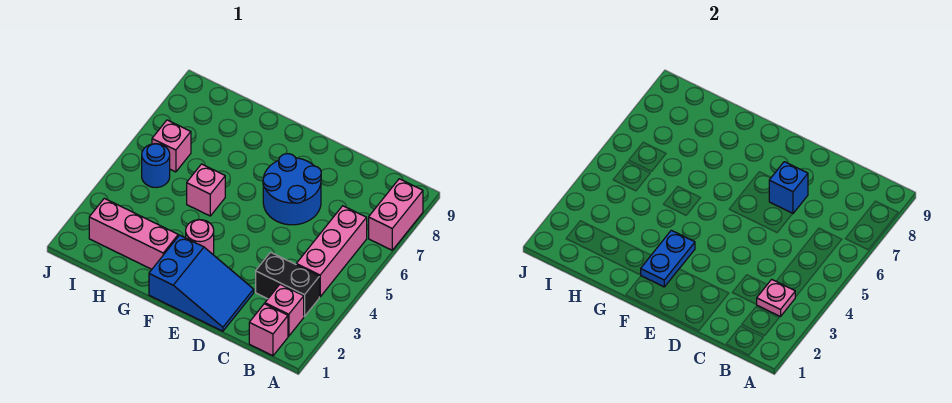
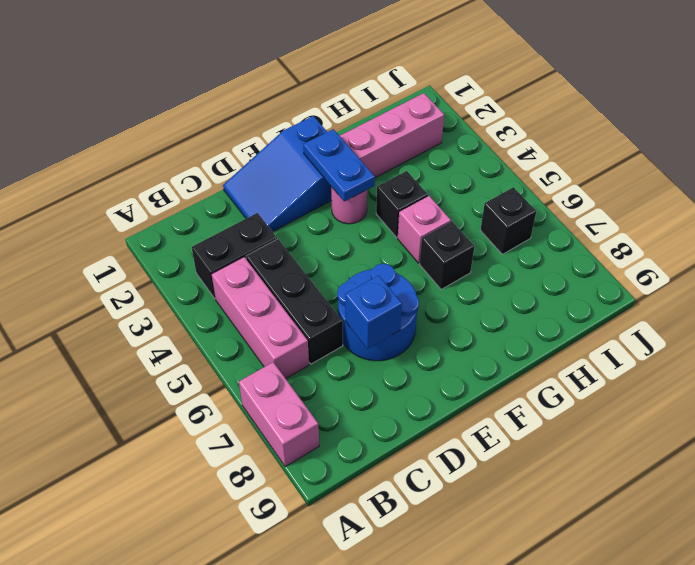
pink brick B1 level 1 -> none
pink brick B2 level 1 -> none
pink plate B3 level 2 -> none
none -> black brick C4:C6 level 1
none -> black brick G4 level 1
none -> black brick G6 level 1
blue round brick I5 level 1 -> none
pink brick I6 level 1 -> black brick I6 level 1

